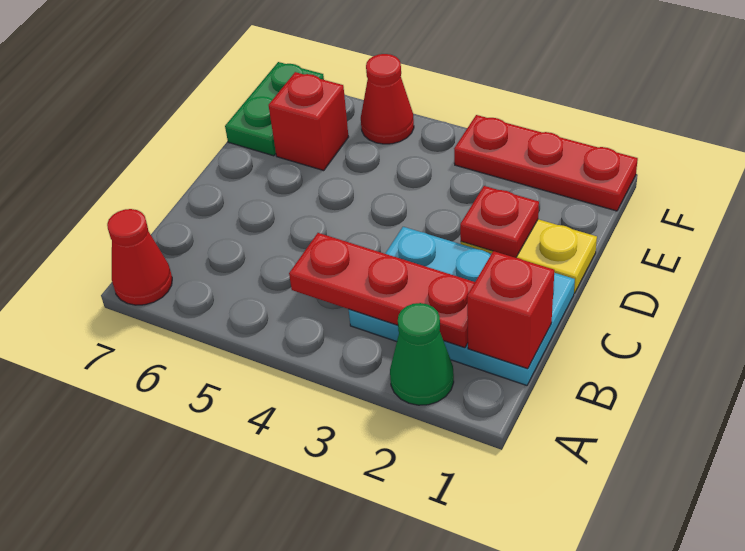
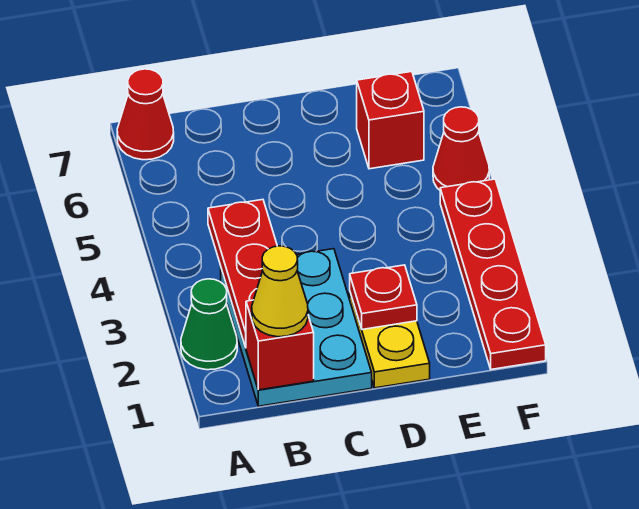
none -> yellow cone B1 level 3
green plate E7:F7 level 1 -> none
red plate F1:F3 level 1 -> red plate F1:F4 level 1

